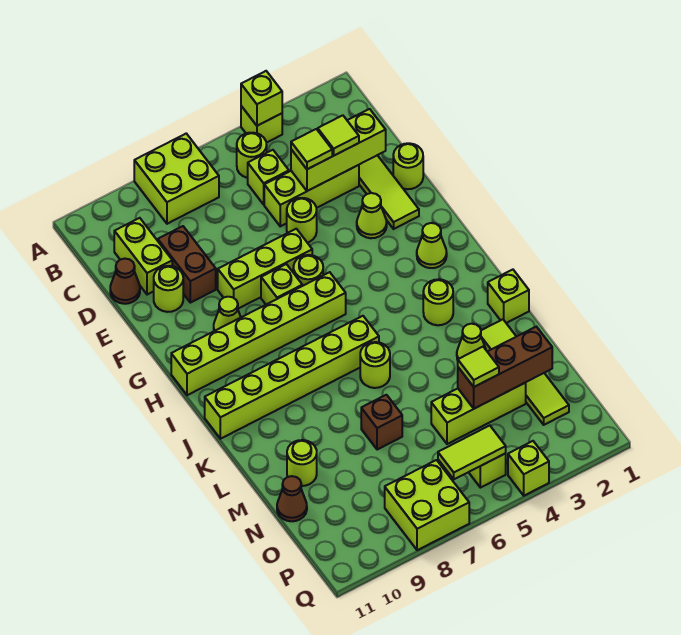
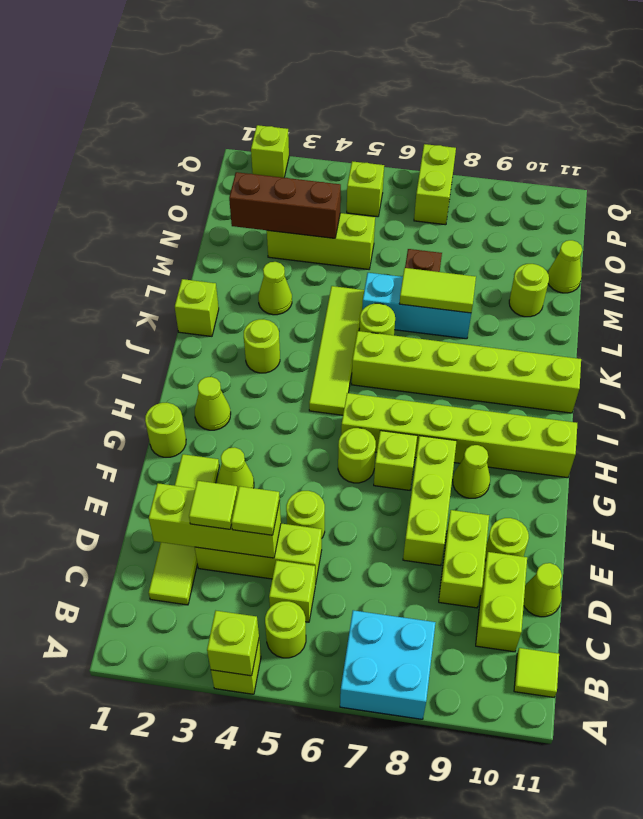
lime brick A7:B8 level 1 -> cyan brick A7:B8 level 1
brown brick D9:E9 level 1 -> lime brick D9:E9 level 1
brown cone D11 level 1 -> lime cone D11 level 1
lime round brick E1 level 1 -> lime round brick G1 level 1
lime brick F6:F8 level 1 -> lime brick E8:G8 level 1
lime tile L2:O2 level 1 -> lime tile I5:L5 level 1
none -> cyan brick L6:L8 level 1
lime tile N4 level 3 -> lime tile B11 level 1
brown cone N11 level 1 -> lime cone N11 level 1
lime tile P5:P6 level 2 -> lime tile L7:L8 level 2
lime brick P7:Q8 level 1 -> lime brick P7:Q7 level 1
lime brick Q4 level 1 -> lime brick Q2 level 1

